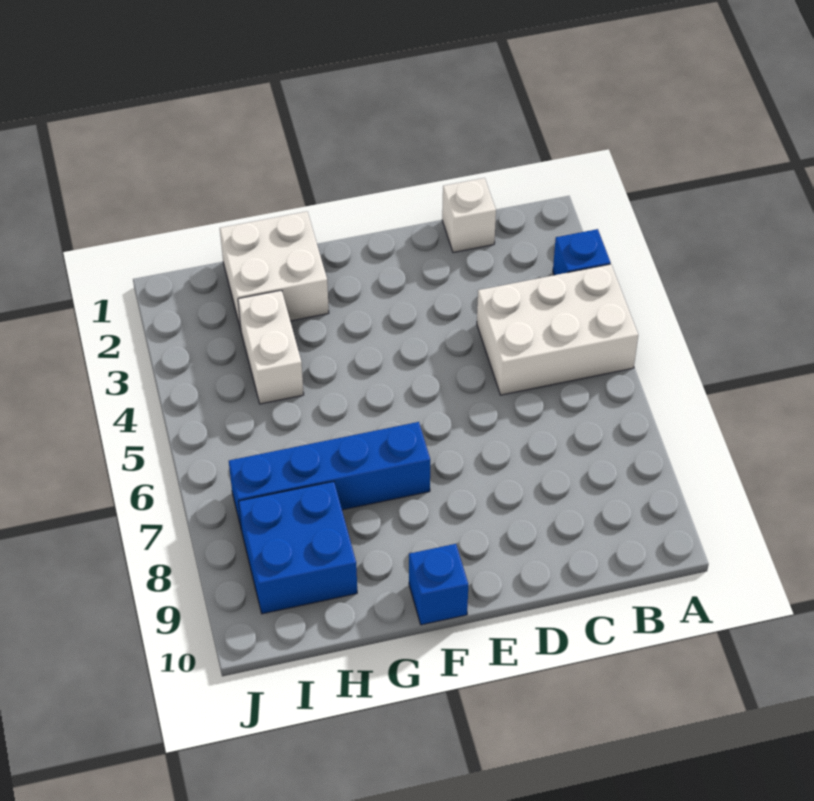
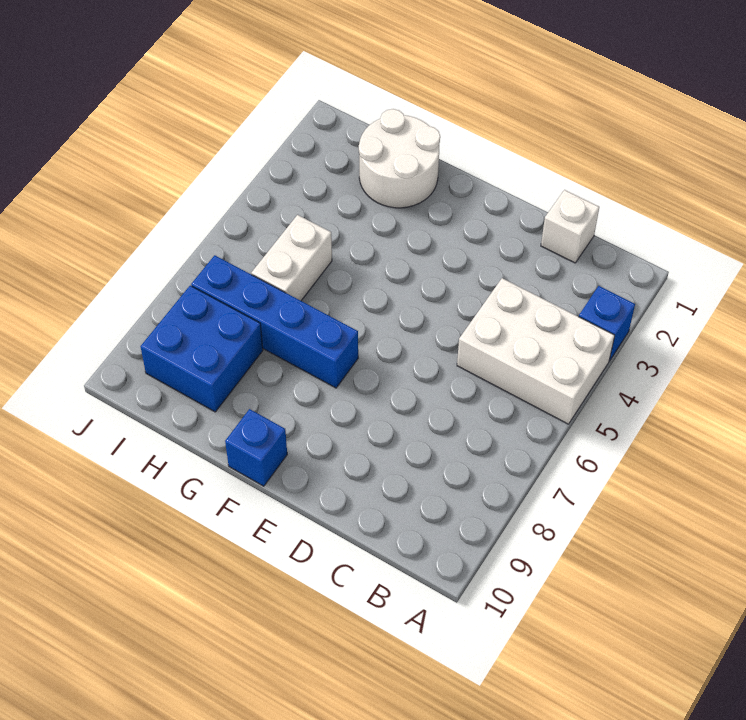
white brick G1:H2 level 1 -> white round brick G1:H2 level 1
white brick H3:H4 level 1 -> white brick H5:H6 level 1

